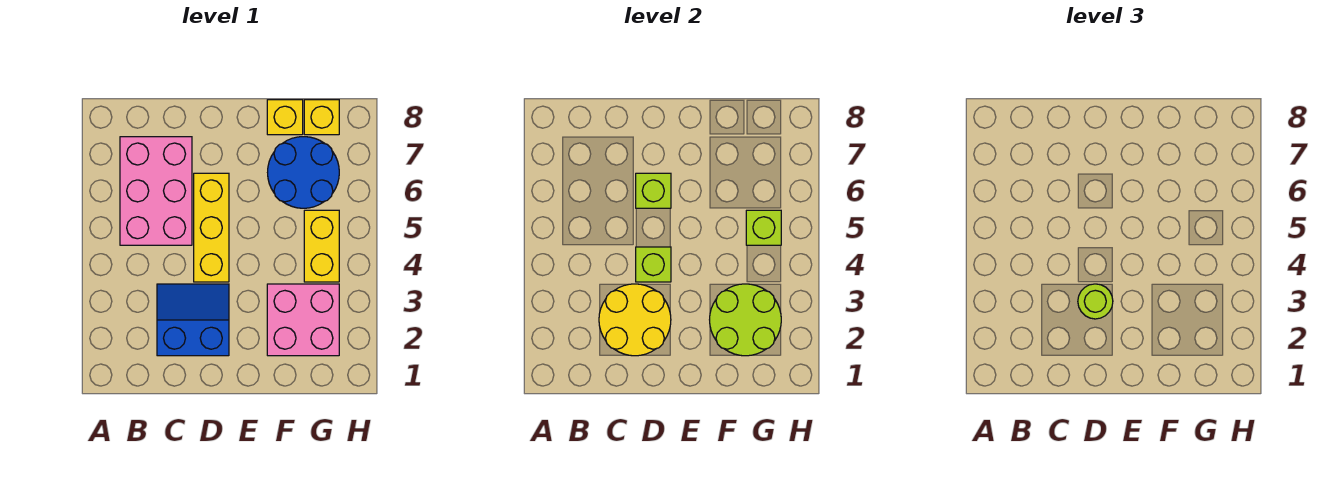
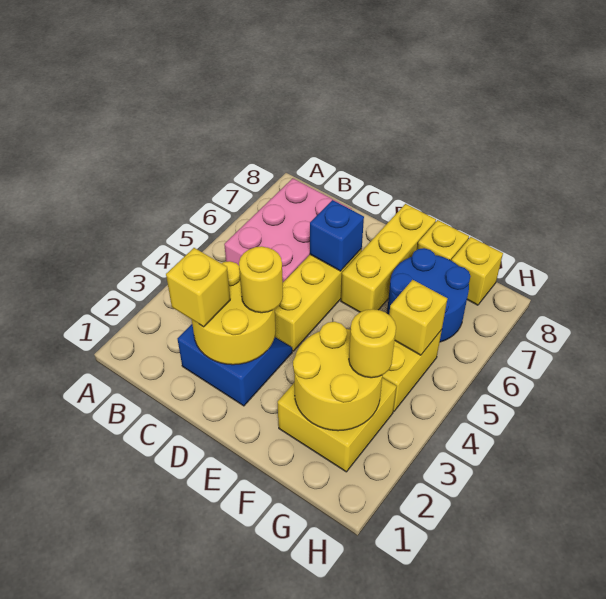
none -> yellow brick C2 level 3
lime round brick D3 level 3 -> yellow round brick D3 level 3
lime brick D4 level 2 -> none
lime brick D6 level 2 -> blue brick D6 level 2
none -> yellow brick E6:E8 level 1
pink brick F2:G3 level 1 -> yellow brick F2:G3 level 1
lime round brick F2:G3 level 2 -> yellow round brick F2:G3 level 2
none -> yellow round brick G3 level 3
lime brick G5 level 2 -> yellow brick G5 level 2

